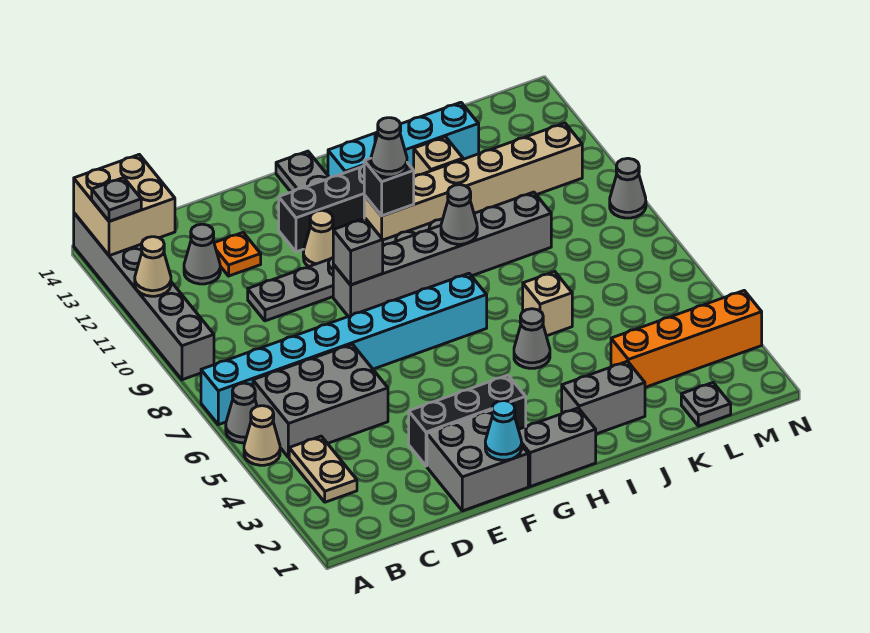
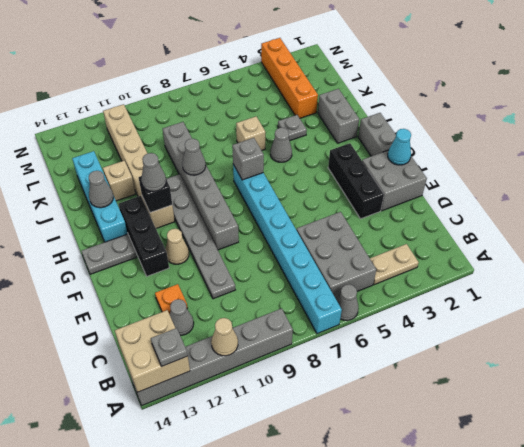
tan cone A5 level 1 -> none
grey brick F9 level 2 -> grey brick H7 level 2
grey plate L1 level 1 -> grey plate J4 level 1
grey cone N9 level 1 -> grey cone I13 level 2

